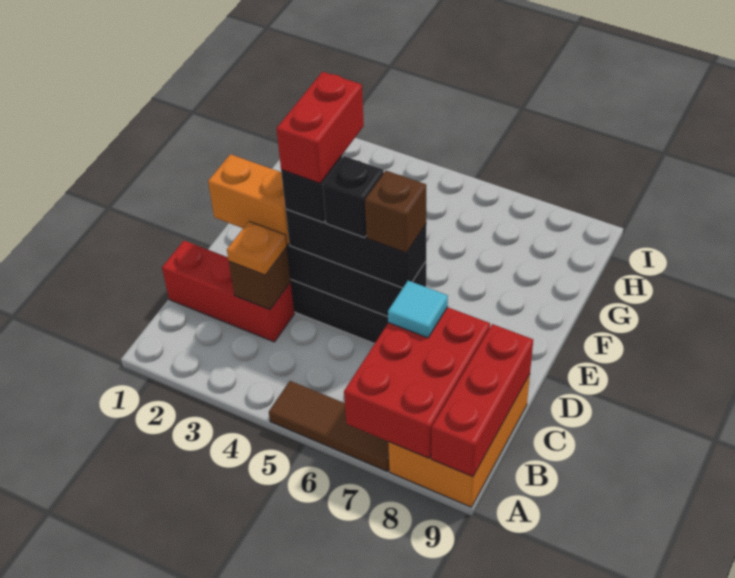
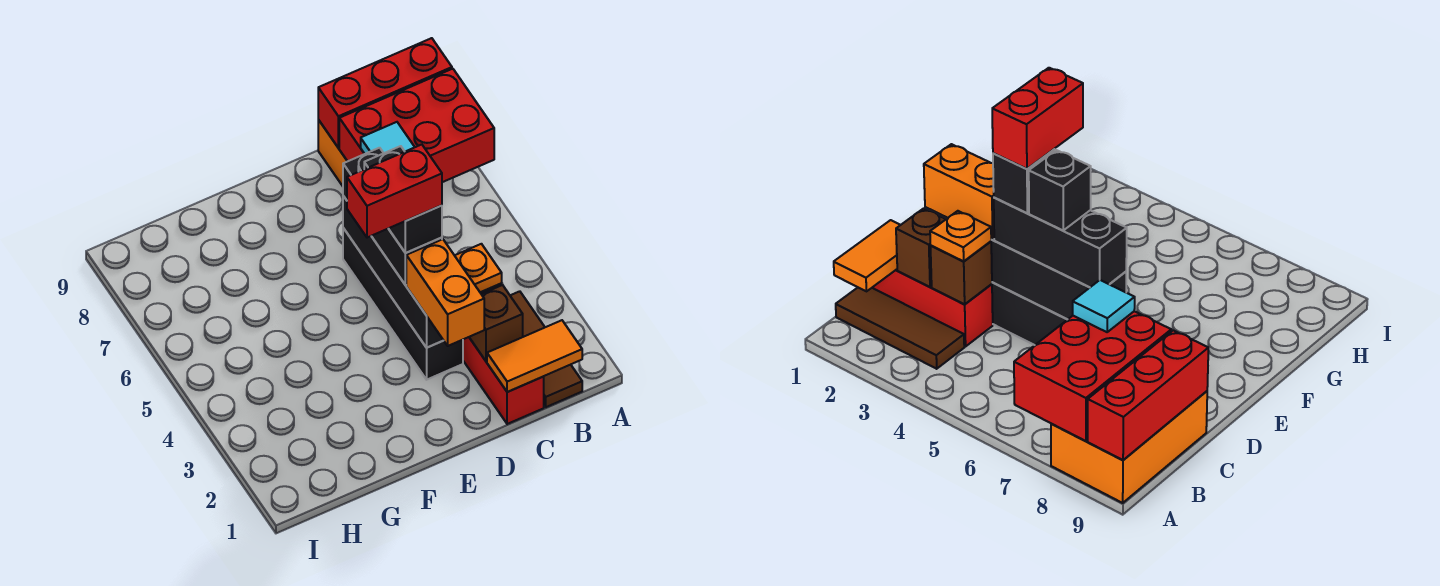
brown tile A5:A7 level 1 -> brown tile B1:B3 level 1
none -> orange tile B1:C1 level 2
brown brick D6 level 4 -> brown brick C2 level 2

